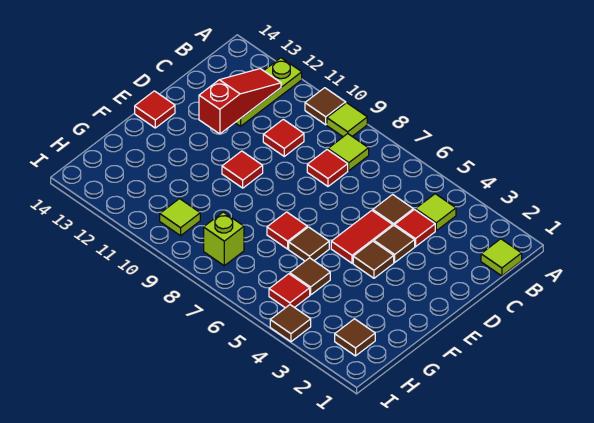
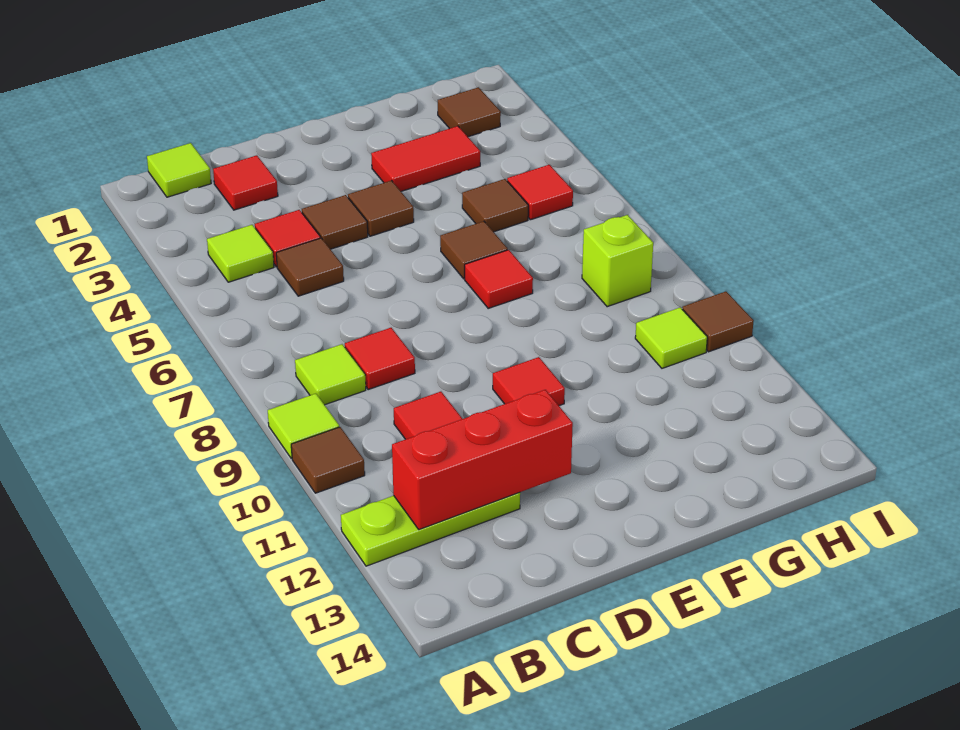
red slope B12:D12 level 2 top D -> red brick B12:D12 level 2
red tile D5:E5 level 1 -> red tile F3:G3 level 1
red tile E14 level 1 -> red tile C2 level 1
brown tile I4 level 1 -> brown tile I10 level 1

